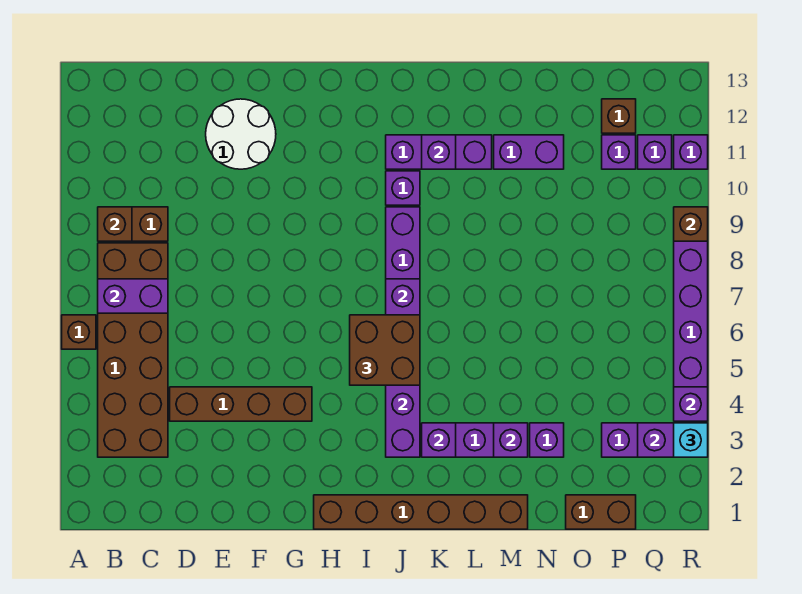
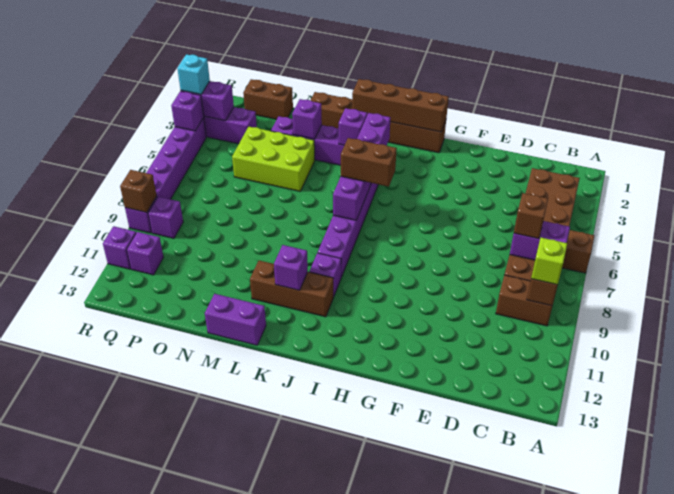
none -> lime brick B9 level 3
brown brick D4:G4 level 1 -> brown brick H1:K1 level 2
white round brick E11:F12 level 1 -> none
brown brick I5:J6 level 3 -> brown brick I6:J6 level 3
purple brick J11:L11 level 1 -> brown brick J11:L11 level 1
none -> lime brick M4:O5 level 1
purple brick M11:N11 level 1 -> purple brick L13:M13 level 1
purple brick P11 level 1 -> purple brick Q9 level 1
brown brick P12 level 1 -> brown brick C7 level 3

